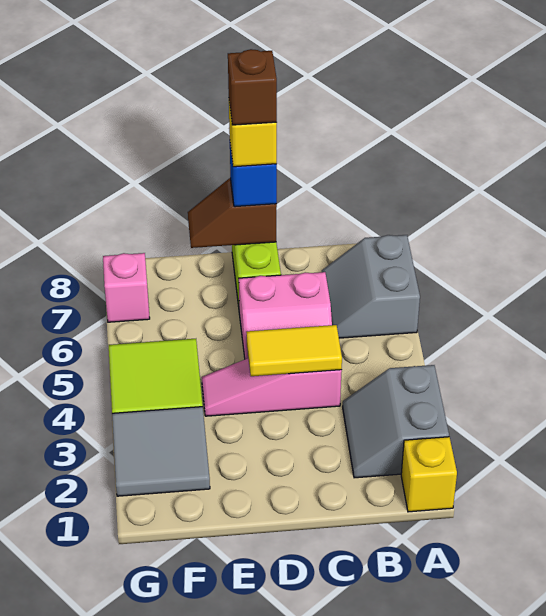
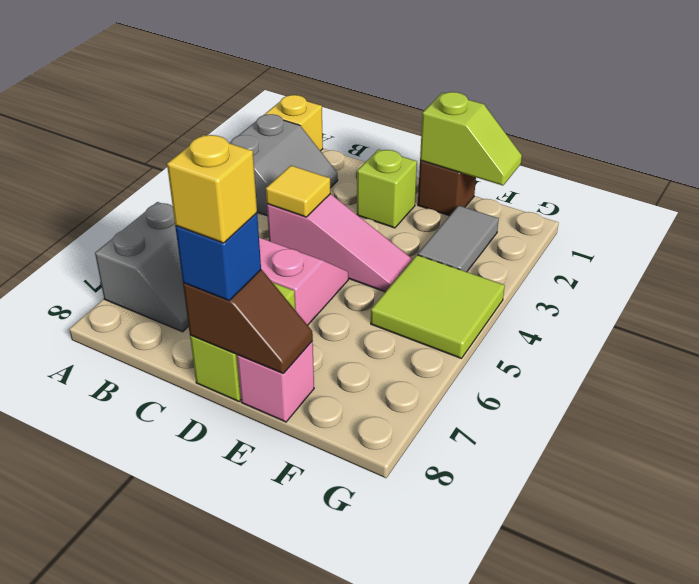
yellow tile C4:D4 level 2 -> yellow tile C4 level 2
none -> lime brick D2 level 1
brown brick D8 level 5 -> brown brick E1 level 1
none -> lime slope E1:F1 level 2 top E
grey tile F2:G3 level 1 -> grey tile F2:F3 level 1
pink brick G7 level 1 -> pink brick E8 level 1

